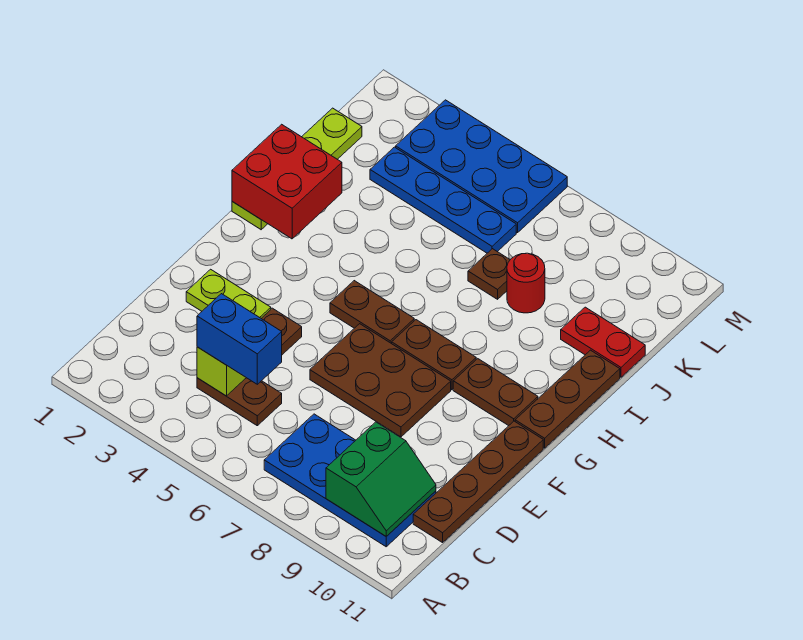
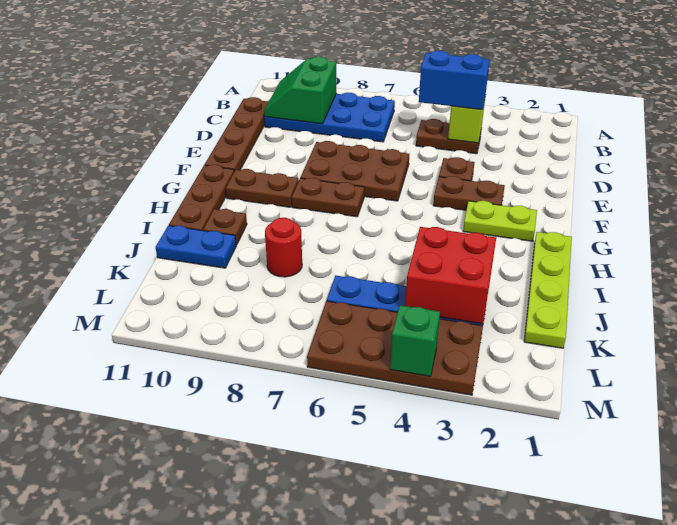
lime plate E2:E3 level 1 -> lime plate G2:G3 level 1
brown plate G5:G6 level 1 -> brown plate F3:F4 level 1
red brick H1:I2 level 2 -> red brick J3:K4 level 2
brown plate J7 level 1 -> brown plate I10 level 1
red plate J10:J11 level 1 -> blue plate J10:J11 level 1
blue plate L3:M6 level 1 -> brown plate L3:M6 level 1
none -> green brick M4 level 2

